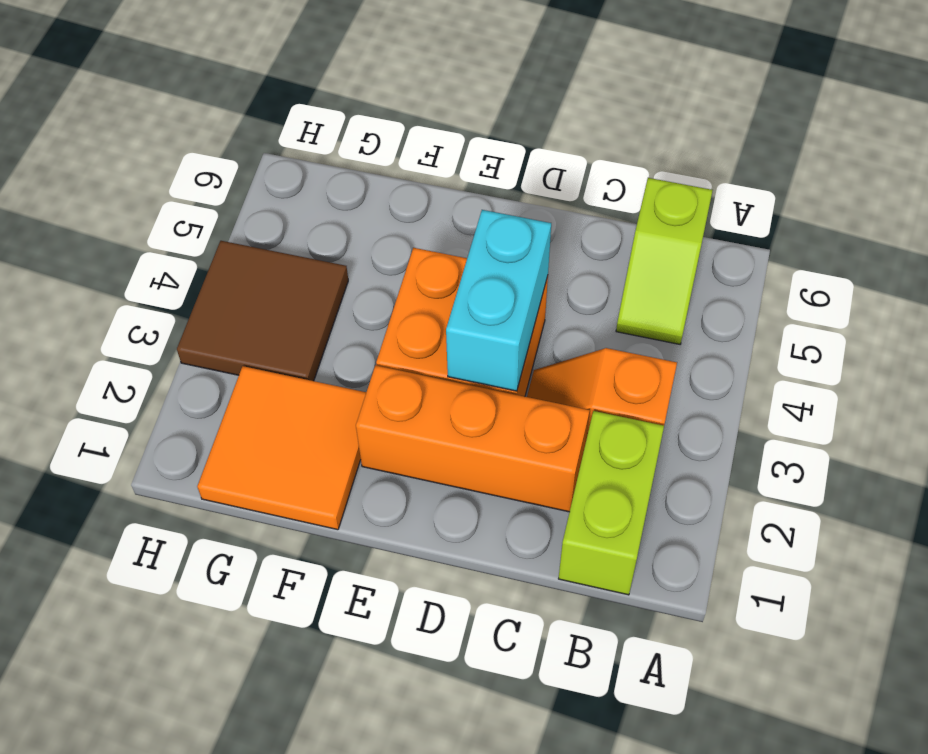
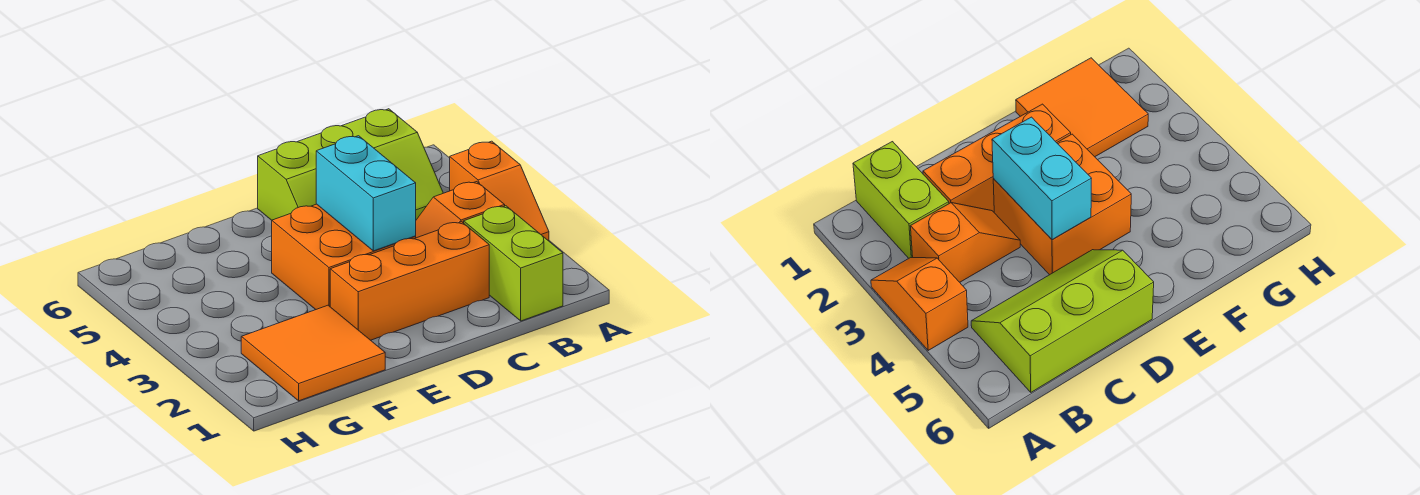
none -> orange slope A3:A4 level 1 top 4
lime slope B5:B6 level 1 top 6 -> lime slope B5:D6 level 1 top 6
brown tile G3:H4 level 1 -> none

